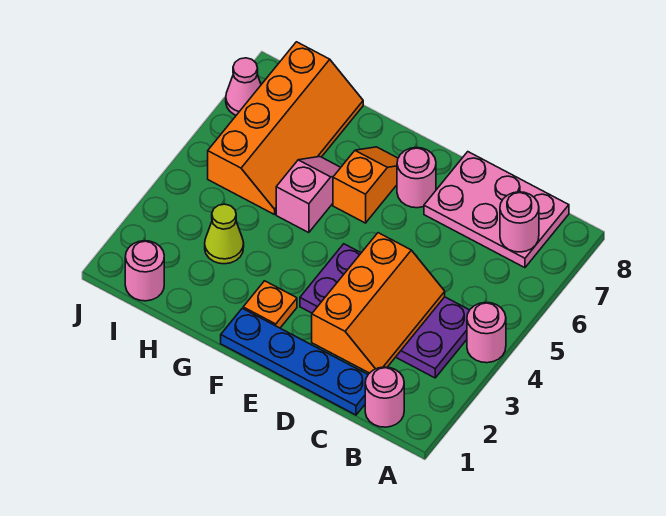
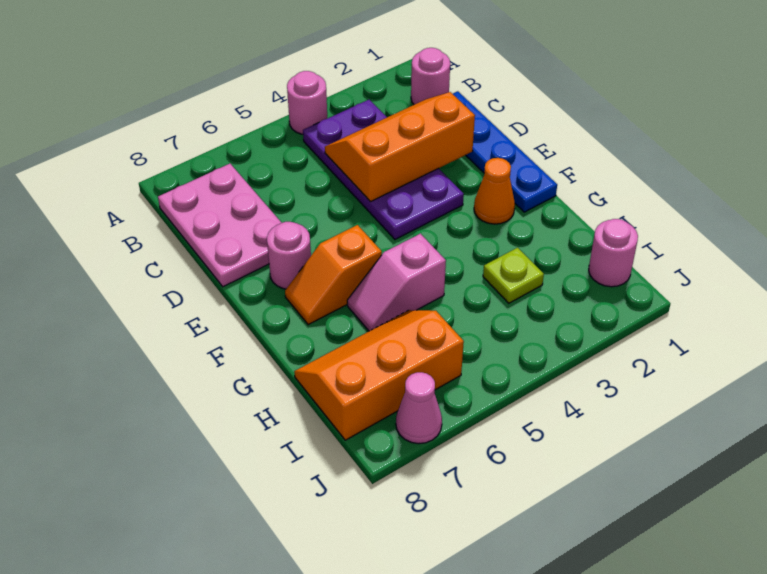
pink round brick B7 level 2 -> none
orange plate F2 level 1 -> orange cone F2 level 1
lime cone H3 level 1 -> lime plate H3 level 1
orange slope H5:I8 level 1 top I -> orange slope H6:I8 level 1 top I

